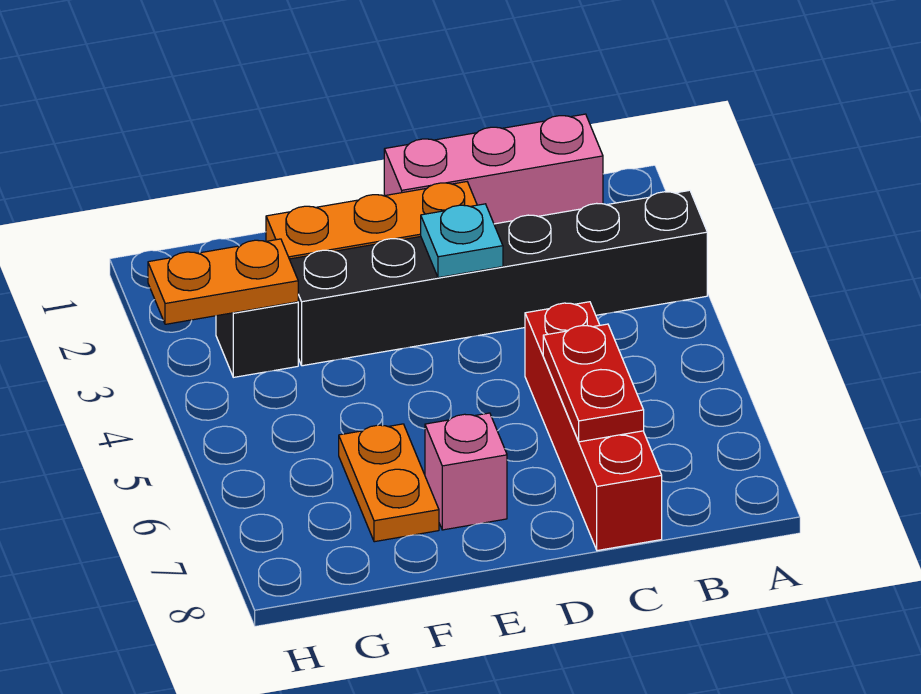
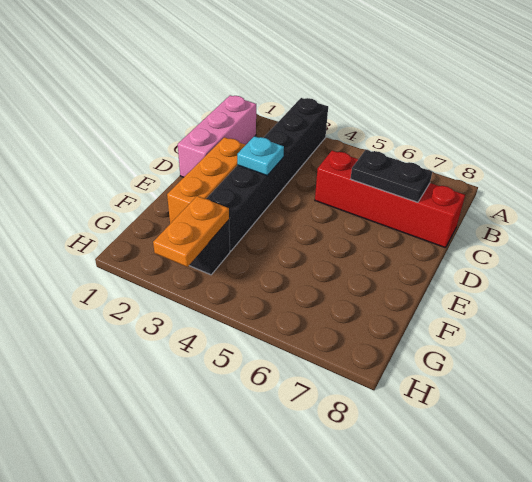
red plate C6:C7 level 2 -> black plate C6:C7 level 2
pink brick E7 level 1 -> none
orange plate F6:F7 level 1 -> none

